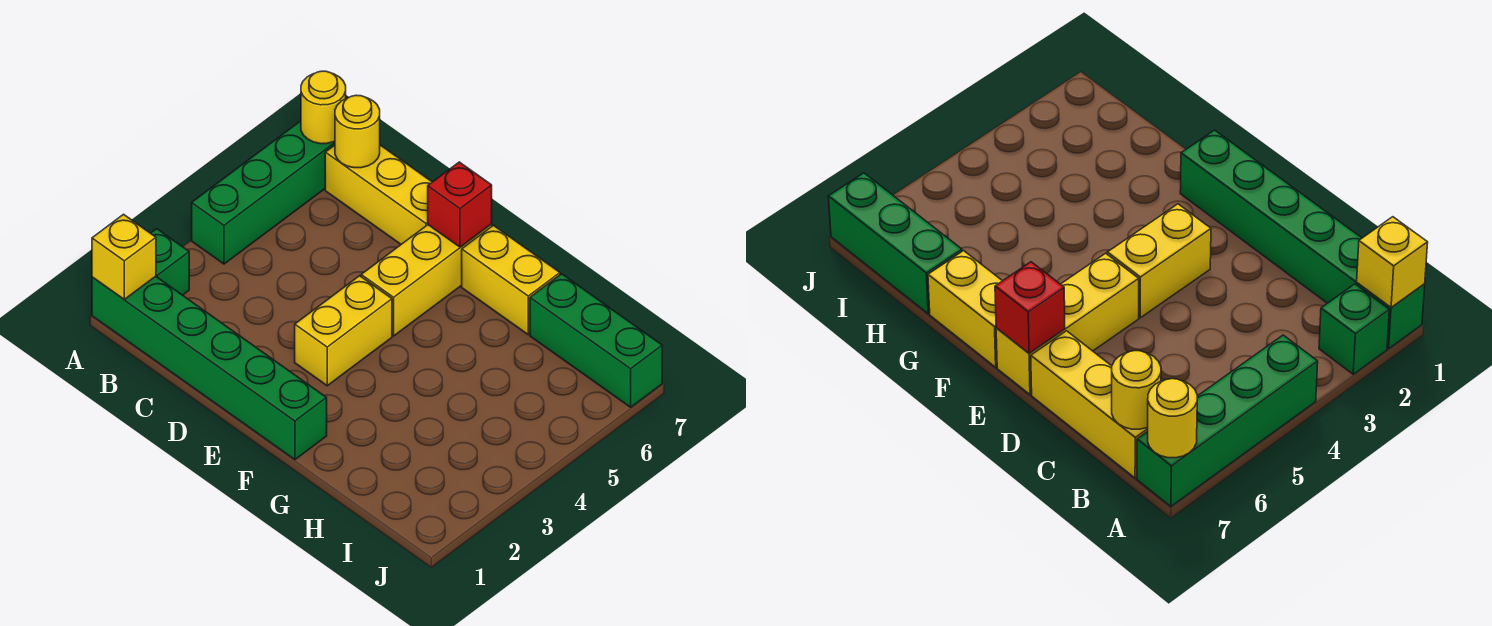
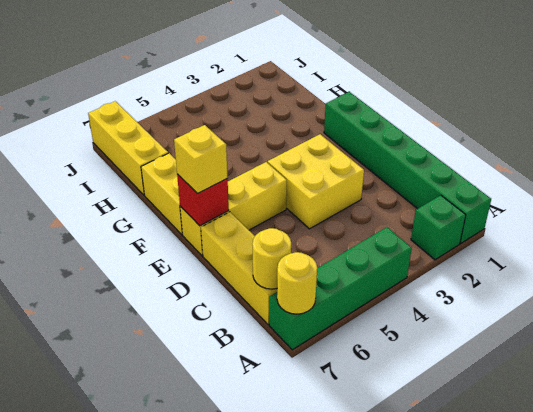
yellow brick A1 level 2 -> yellow brick E7 level 3
yellow brick E3:E4 level 1 -> yellow brick D3:E4 level 1
green brick H7:J7 level 1 -> yellow brick H7:J7 level 1

